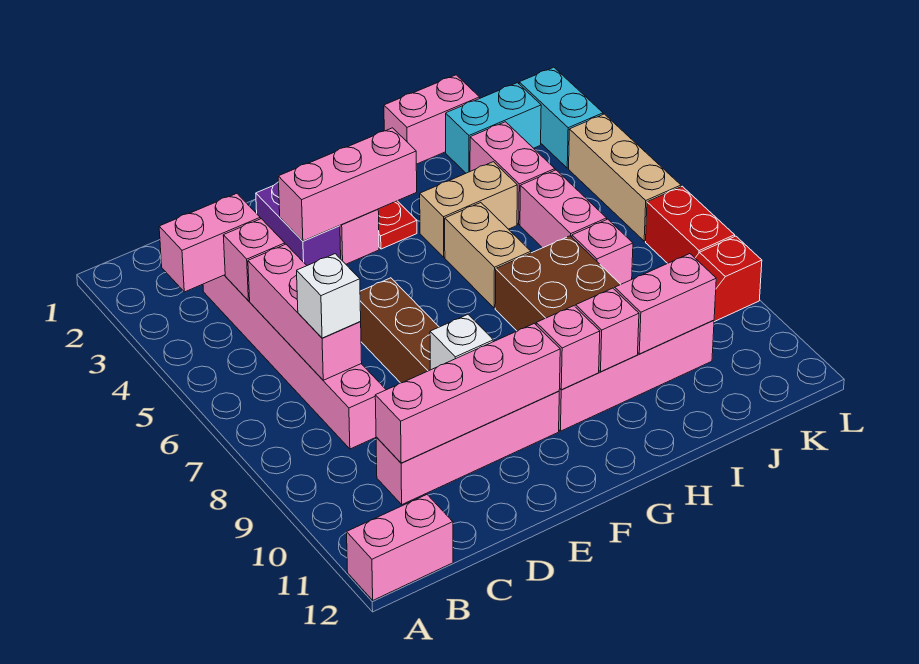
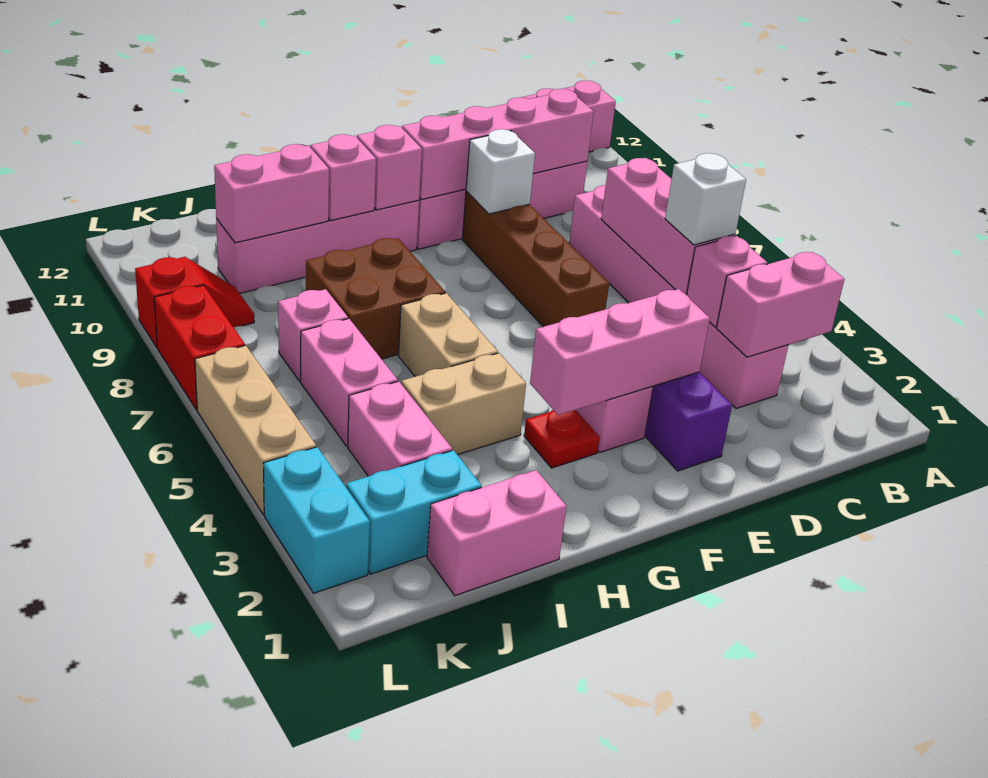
white brick C7 level 3 -> white brick C5 level 3

